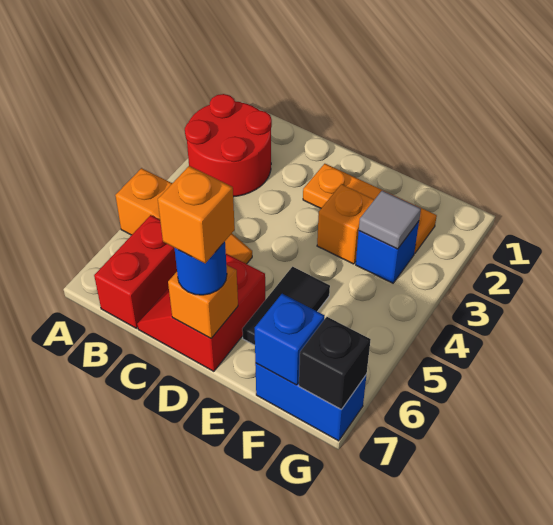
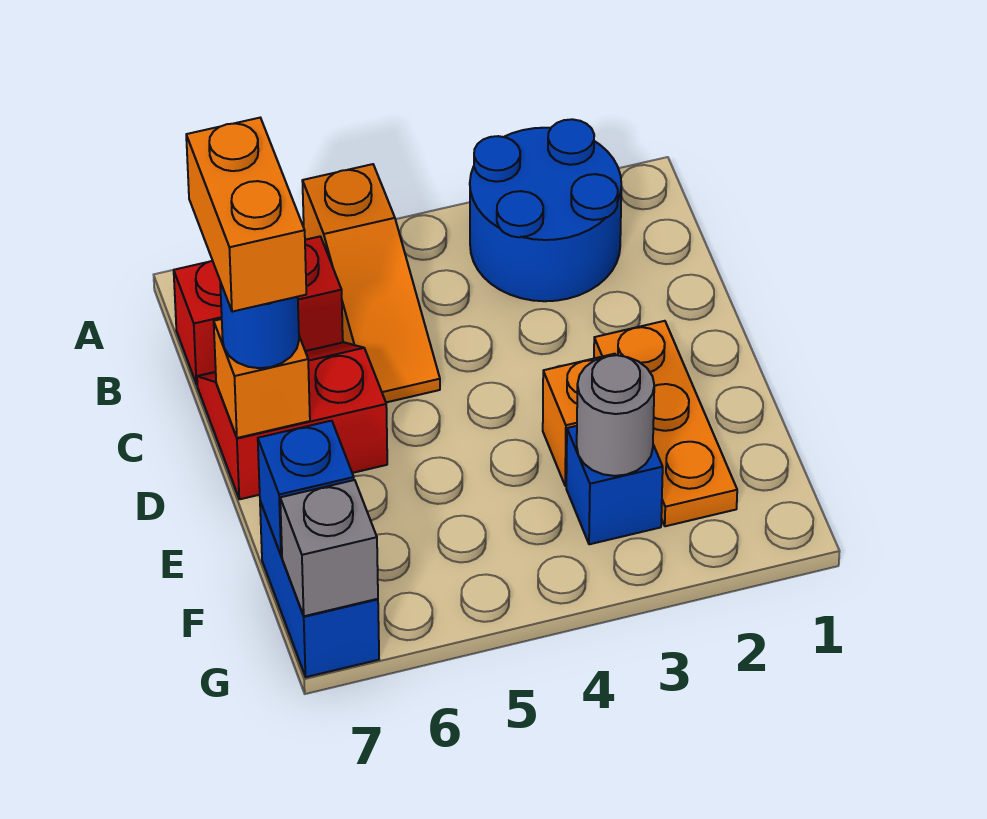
red round brick A2:B3 level 1 -> blue round brick A2:B3 level 1
orange brick D7 level 4 -> orange brick C7:D7 level 4
black tile E5:E6 level 1 -> none
grey tile F3 level 2 -> grey round brick F3 level 2
black brick G7 level 2 -> grey brick G7 level 2

